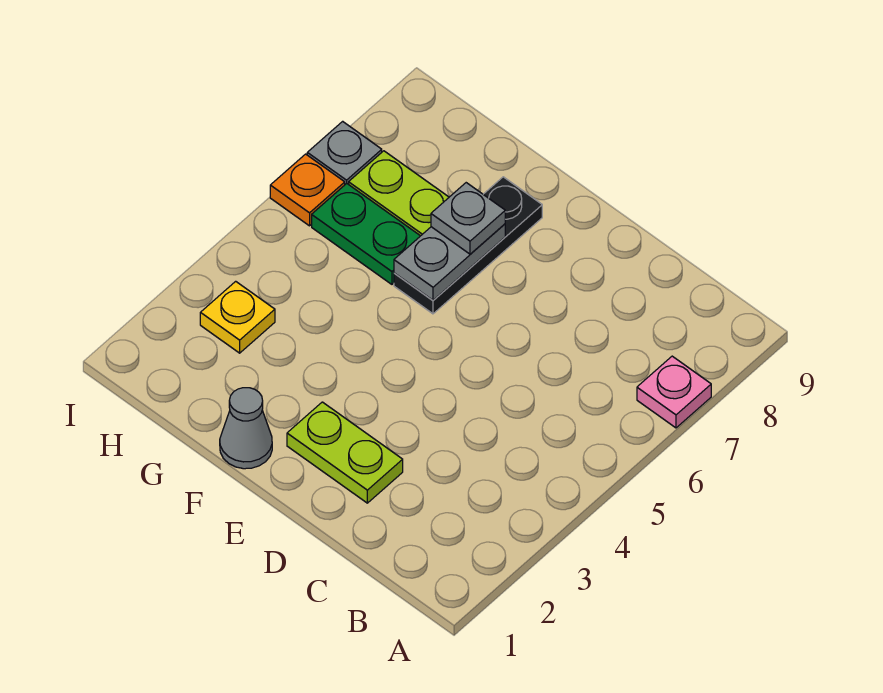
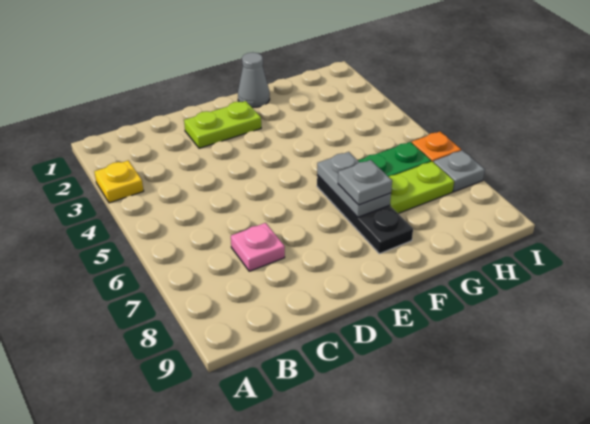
pink plate A7 level 1 -> pink plate C7 level 1
yellow plate H3 level 1 -> yellow plate A3 level 1

